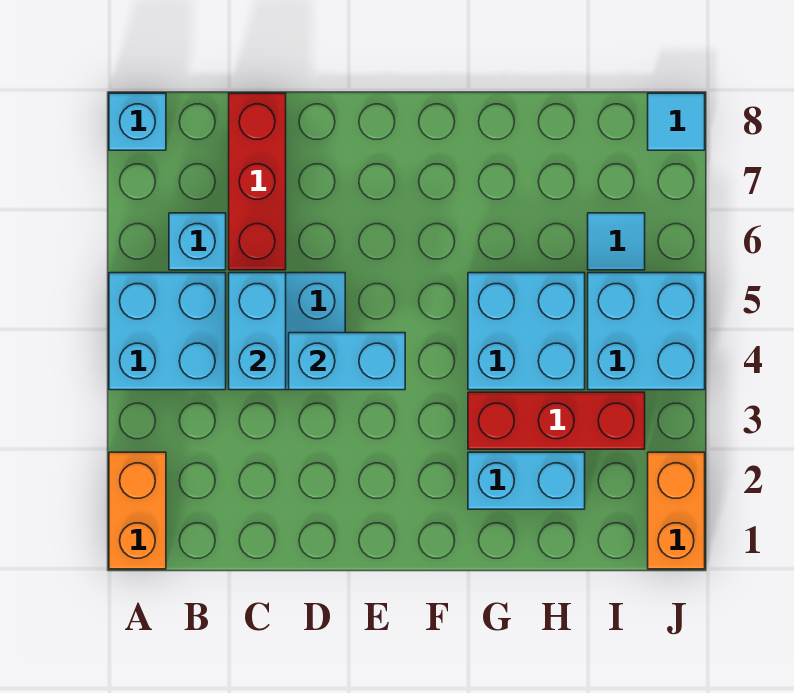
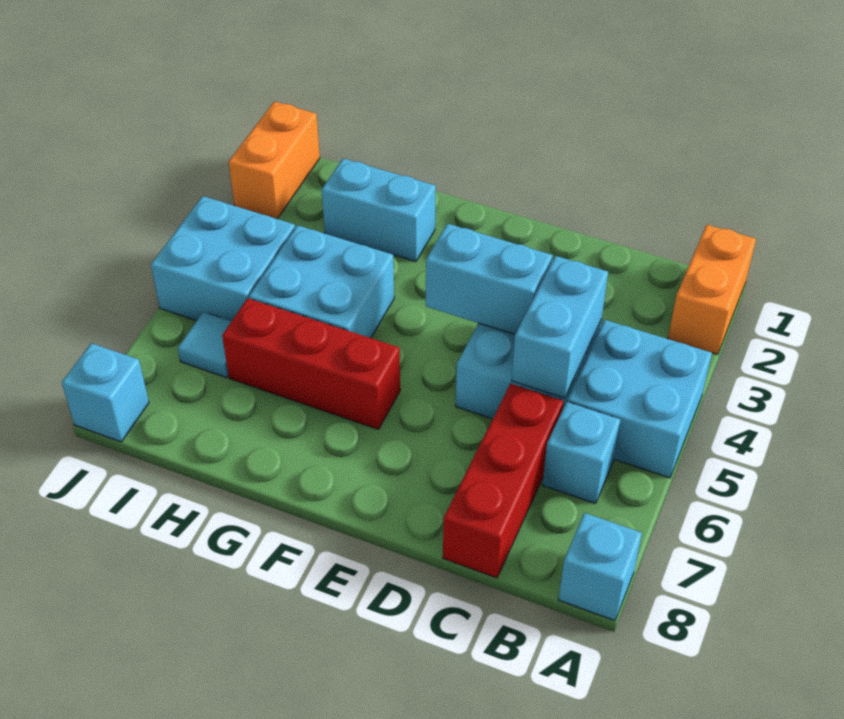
red brick G3:I3 level 1 -> red brick F6:H6 level 1
cyan tile J8 level 1 -> cyan brick J8 level 1

